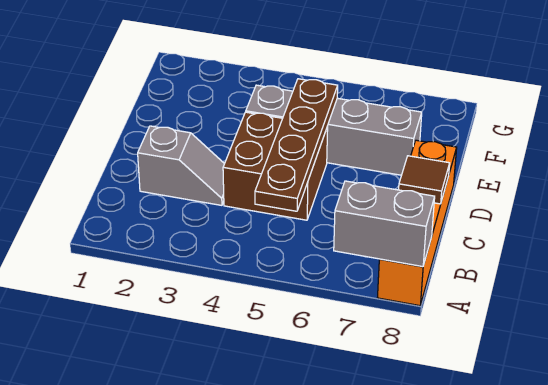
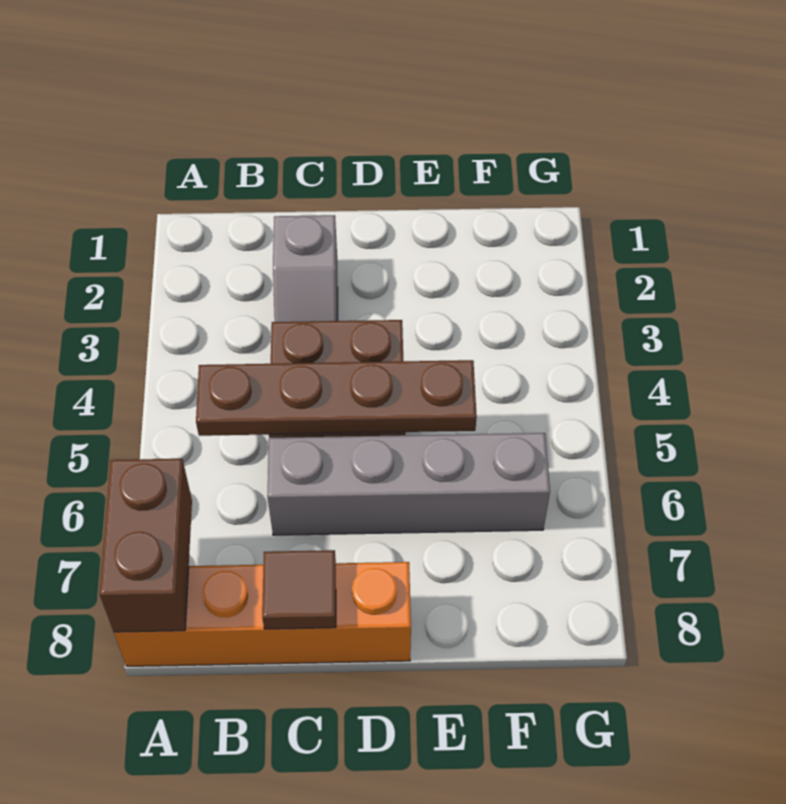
grey brick A7:A8 level 2 -> brown brick A7:A8 level 2
grey brick E4:E7 level 1 -> grey brick C6:F6 level 1

